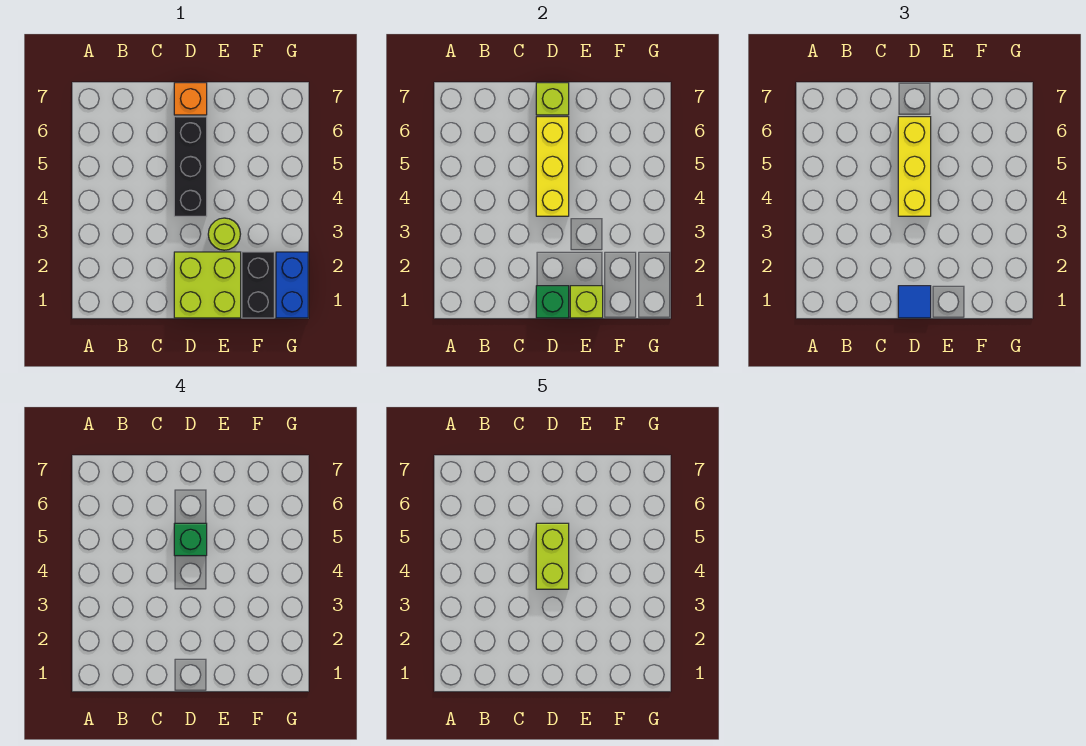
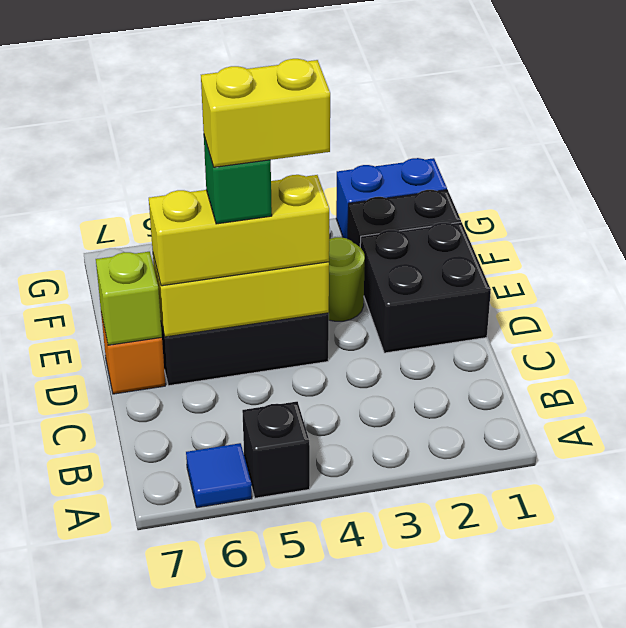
none -> black brick A5 level 1
lime brick D1:E2 level 1 -> black brick D1:E2 level 1
green brick D1 level 2 -> none
blue tile D1 level 3 -> blue tile A6 level 1
lime brick D4:D5 level 5 -> yellow brick D4:D5 level 5
lime brick E1 level 2 -> none

